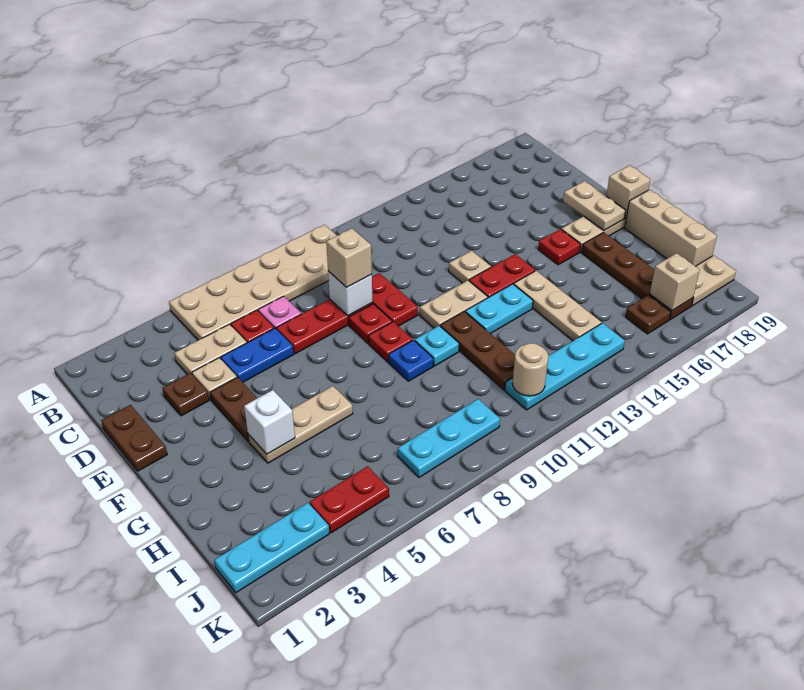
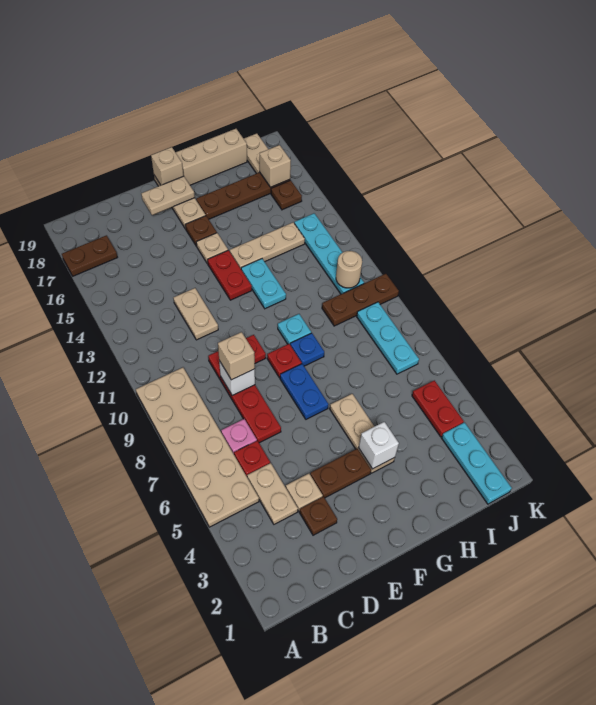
brown plate D1:E1 level 1 -> brown plate A17:B17 level 1
blue plate D5:D6 level 1 -> blue plate F7:F8 level 1
red plate E9 level 1 -> none
tan plate E13 level 1 -> tan plate F15 level 1
tan plate F11:F12 level 1 -> tan plate D12:D13 level 1
red plate F16 level 1 -> brown plate F16 level 1
brown plate G11:I11 level 1 -> brown plate I10:K10 level 1

